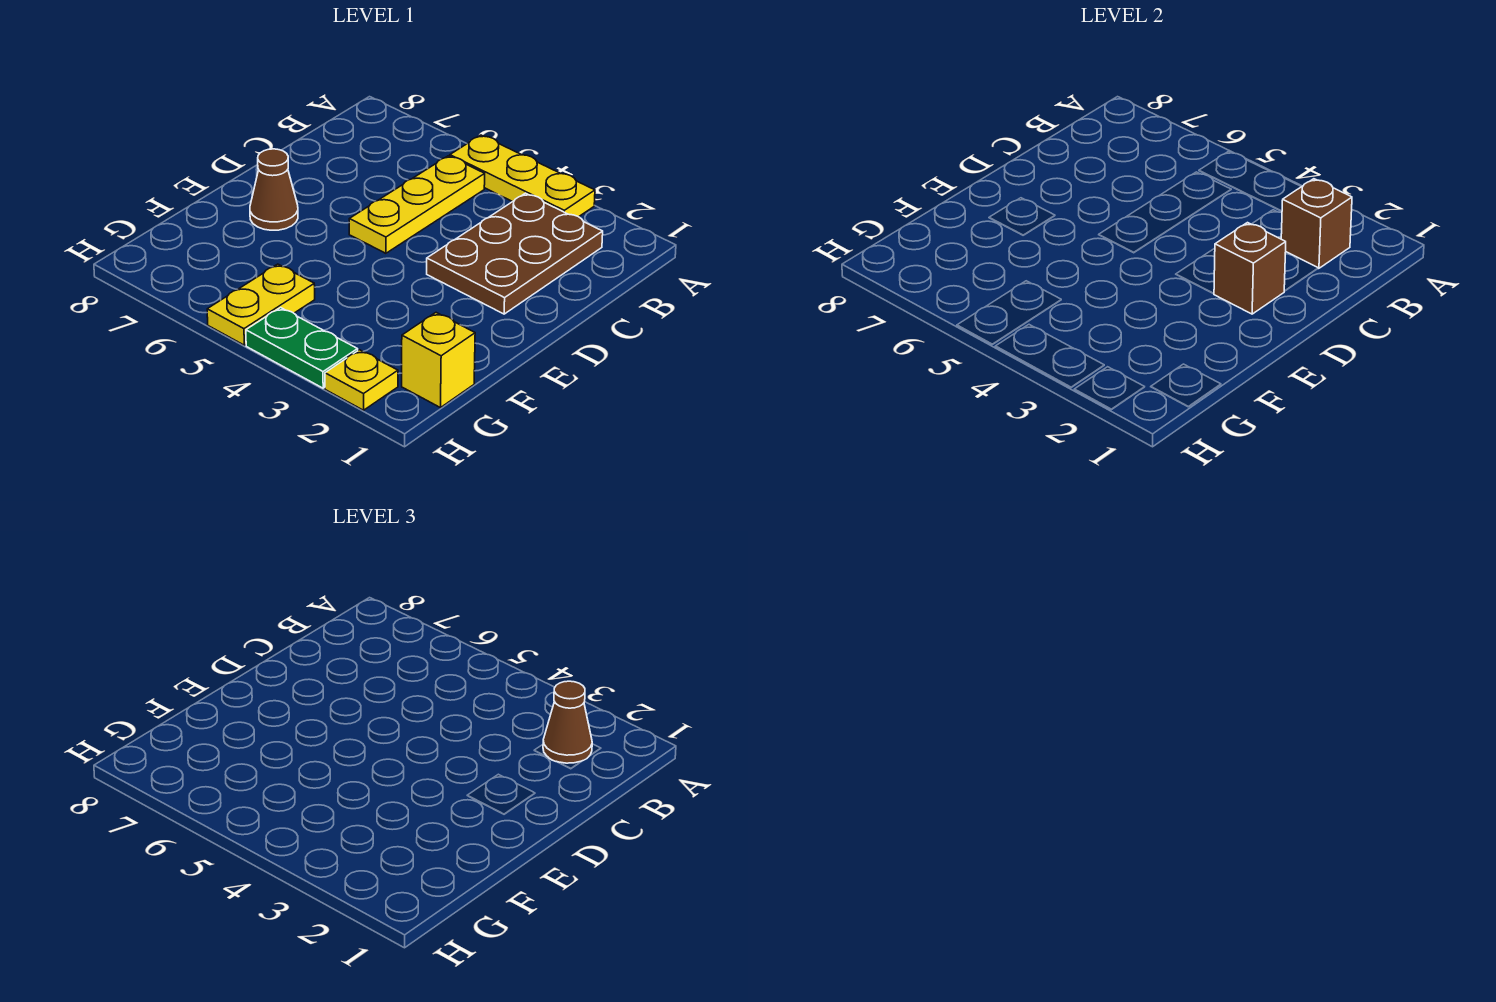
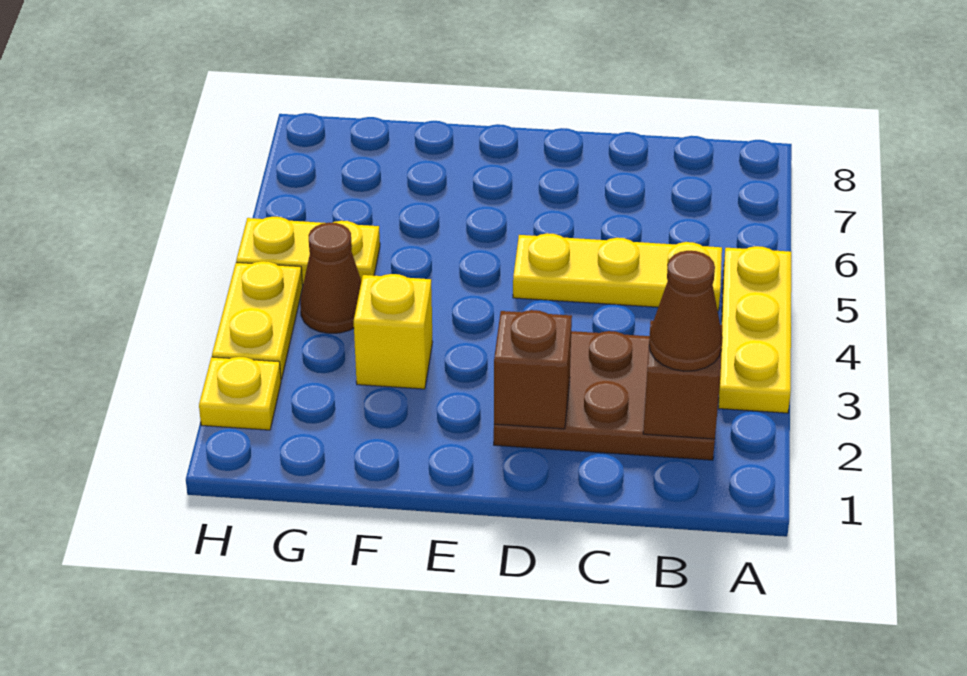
brown cone E7 level 1 -> brown cone G4 level 1
yellow brick G1 level 1 -> yellow brick F3 level 1
green plate H3:H4 level 1 -> yellow plate H3:H4 level 1

